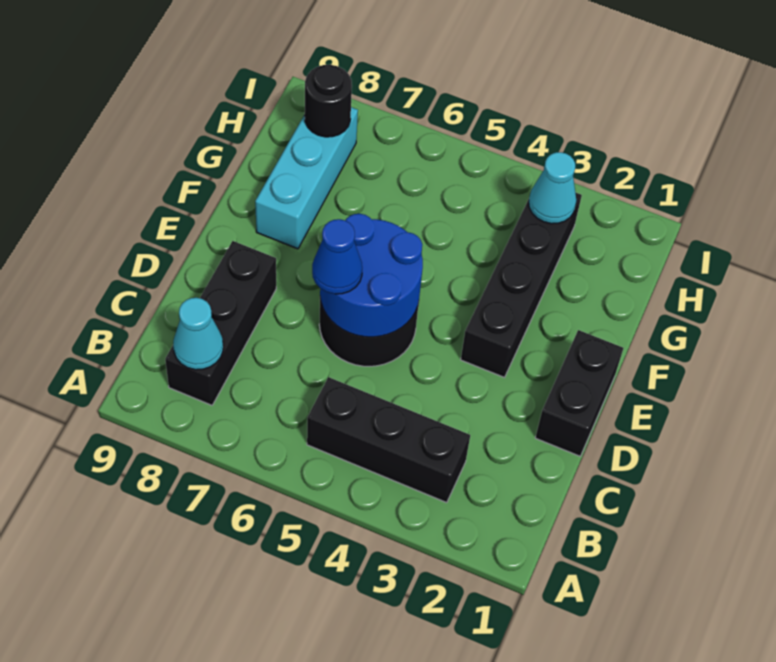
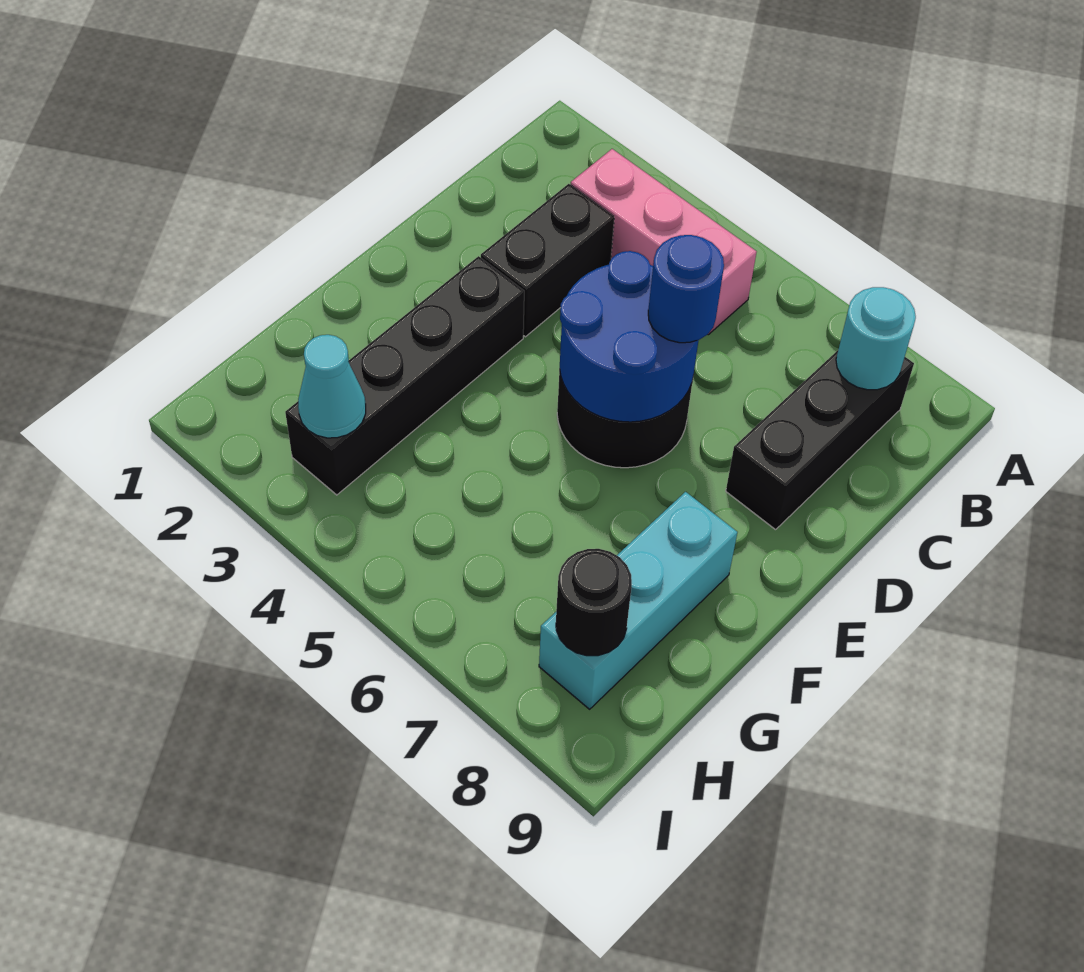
black brick B3:B5 level 1 -> pink brick B3:B5 level 1
cyan cone B8 level 2 -> cyan round brick B8 level 2
black brick D1:E1 level 1 -> black brick C3:D3 level 1
blue cone D6 level 3 -> blue round brick D6 level 3

